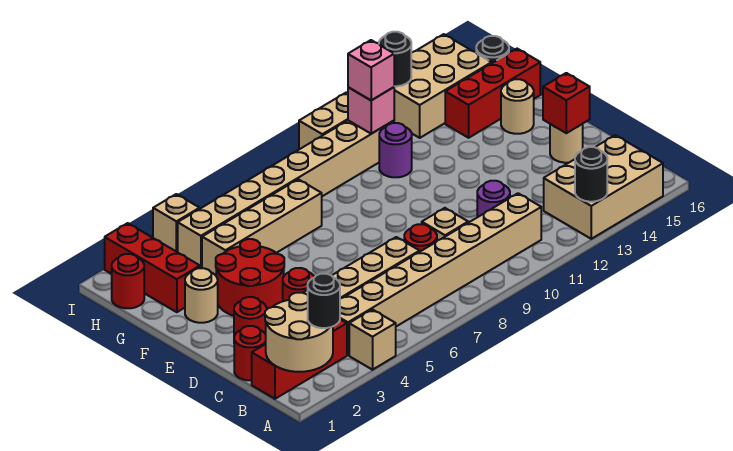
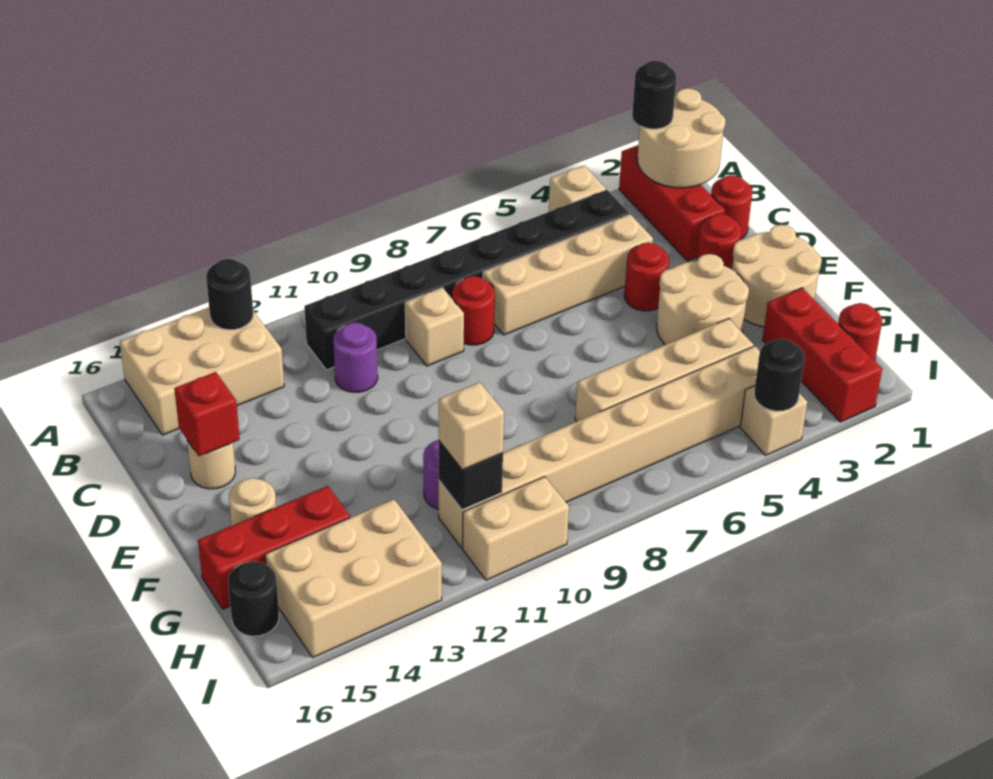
red brick B1:B3 level 1 -> red brick A2:C2 level 1
tan brick B4:B11 level 1 -> black brick B4:B11 level 1
red round brick E3:F4 level 1 -> tan round brick E3:F4 level 1
tan round brick F2 level 1 -> tan round brick E1:F2 level 1
pink brick H11 level 2 -> black brick H11 level 2
pink brick H11 level 3 -> tan brick H11 level 3
black round brick I13 level 2 -> black round brick I4 level 2

